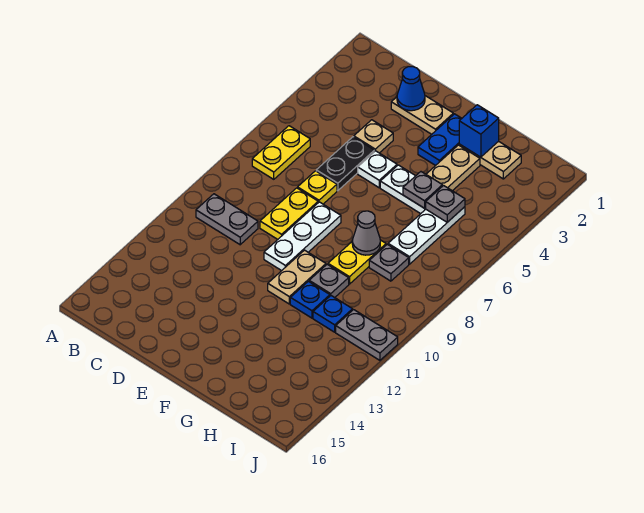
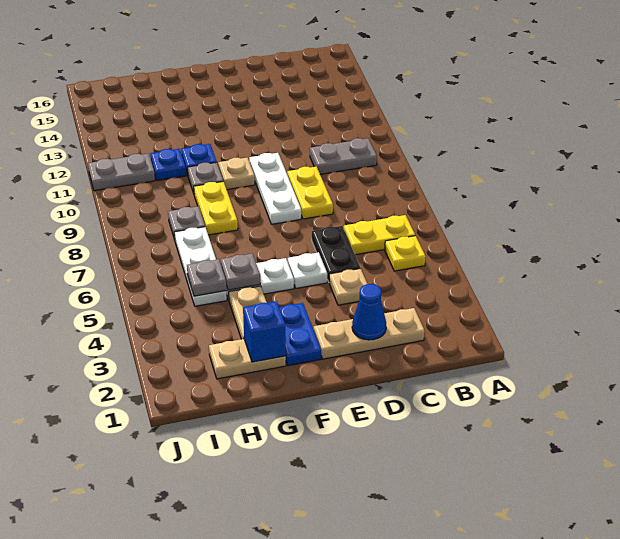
yellow plate B6:B7 level 1 -> yellow plate B6:C6 level 1
tan plate D2:E2 level 1 -> tan plate C2:E2 level 1
yellow plate D7 level 1 -> yellow plate B5 level 1
tan plate F10:F11 level 1 -> tan plate F10 level 1
grey cone G8 level 2 -> none

